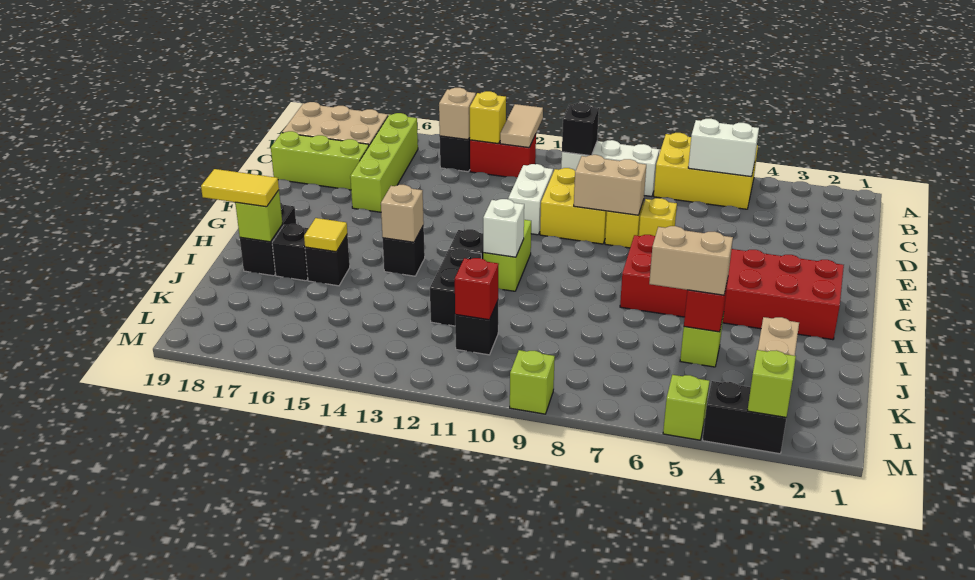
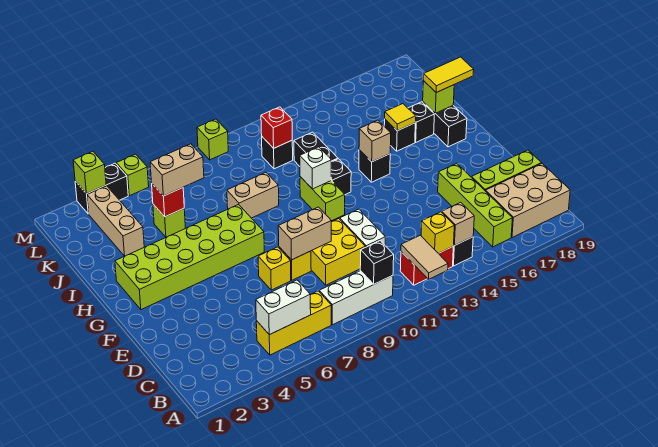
yellow brick A5:B7 level 1 -> yellow brick B5:B7 level 1
red brick G2:H7 level 1 -> lime brick G2:H7 level 1
none -> tan brick I8:I9 level 1

